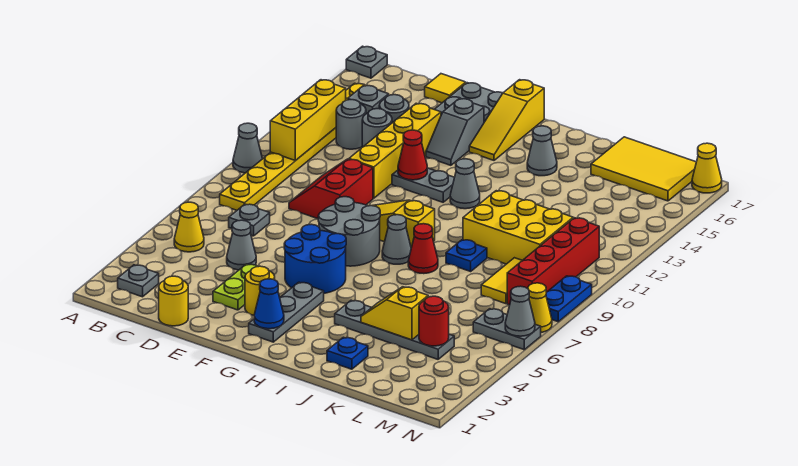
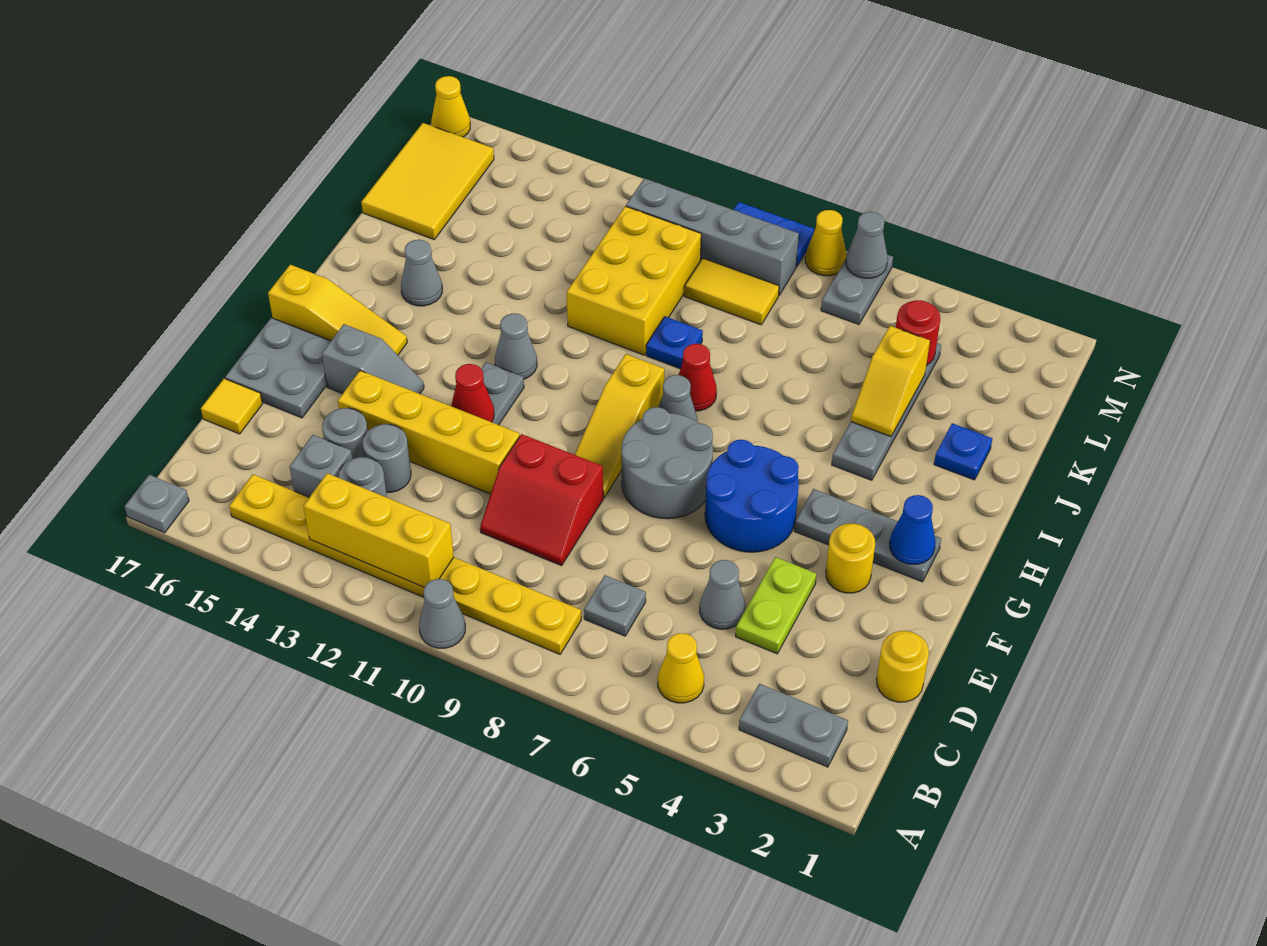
grey plate B2 level 1 -> grey plate B2:B3 level 1
lime plate E3:E4 level 1 -> lime plate D4:E4 level 1
red brick M8:M11 level 1 -> grey brick M8:M11 level 1

